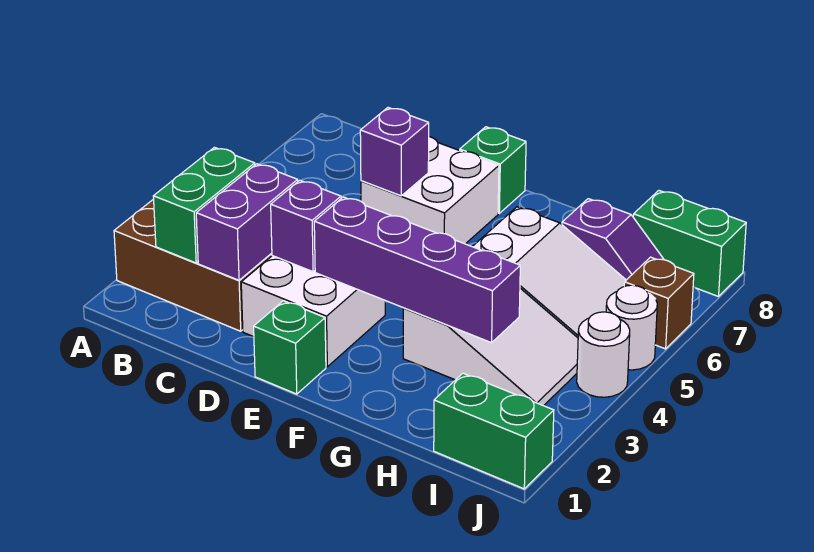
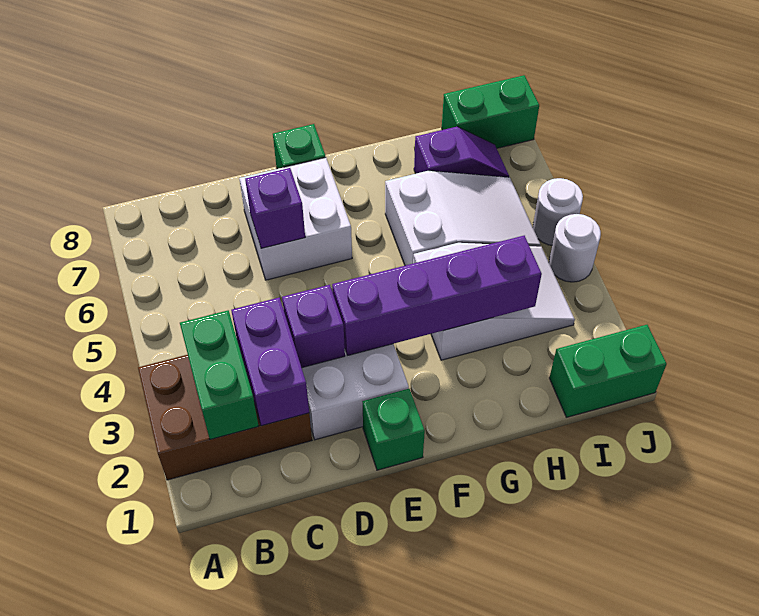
brown brick J6 level 1 -> none

